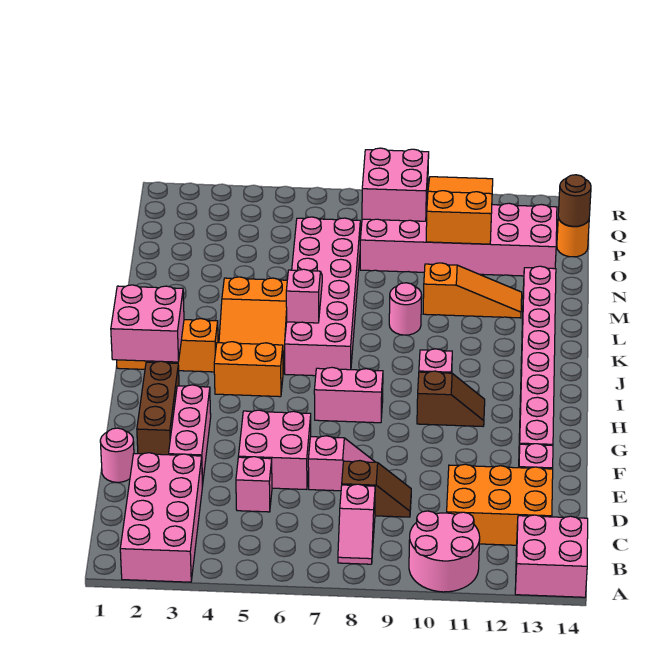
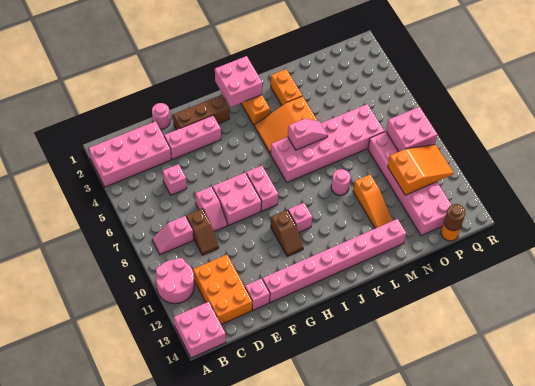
pink brick E5:F6 level 1 -> pink brick F7:G8 level 1
orange brick I4:I5 level 1 -> orange brick L2:L3 level 1

